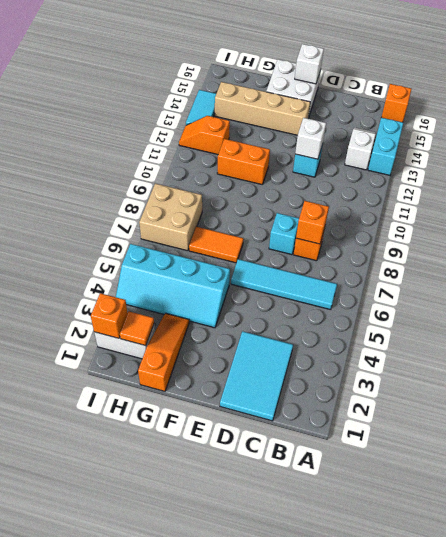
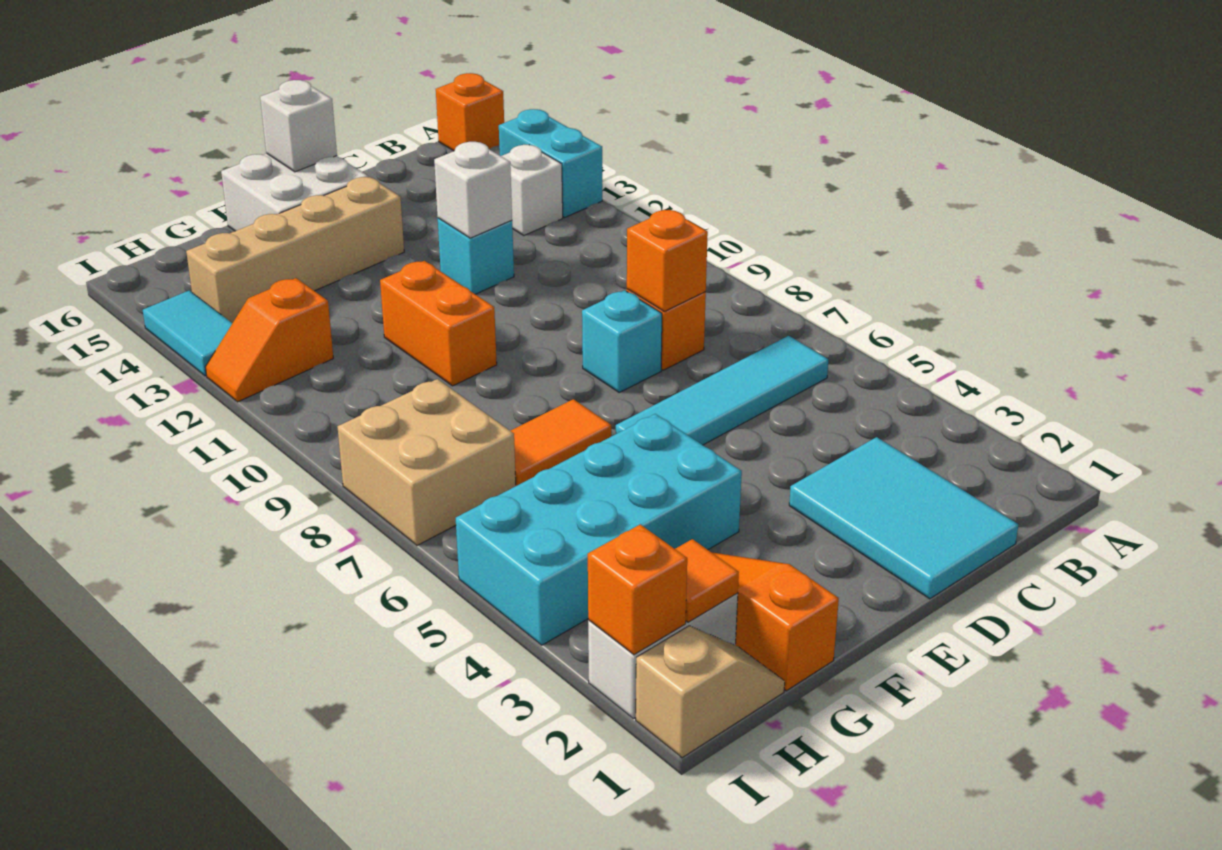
cyan slope F4:I5 level 1 top 5 -> cyan brick F4:I5 level 1
orange brick F11:G11 level 1 -> orange brick F10:F11 level 1
none -> tan slope H1:I1 level 1 top I

